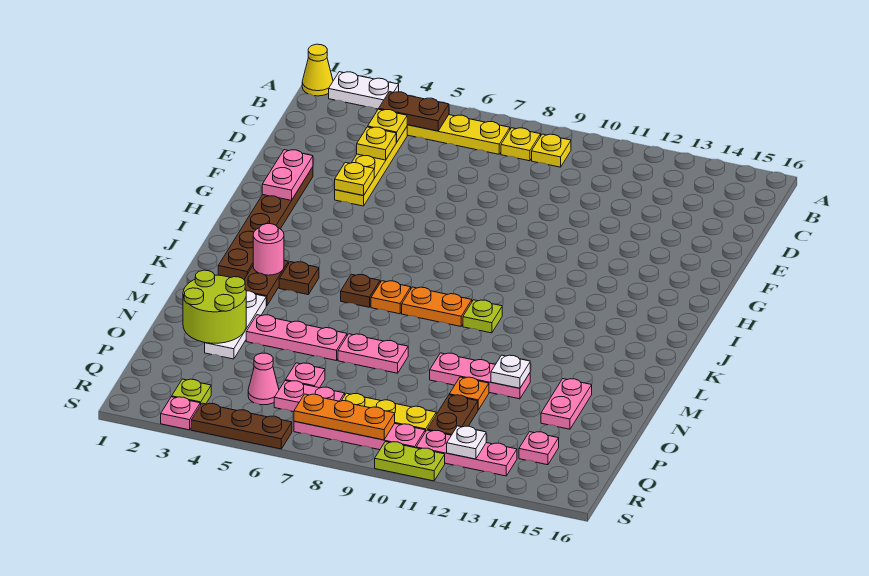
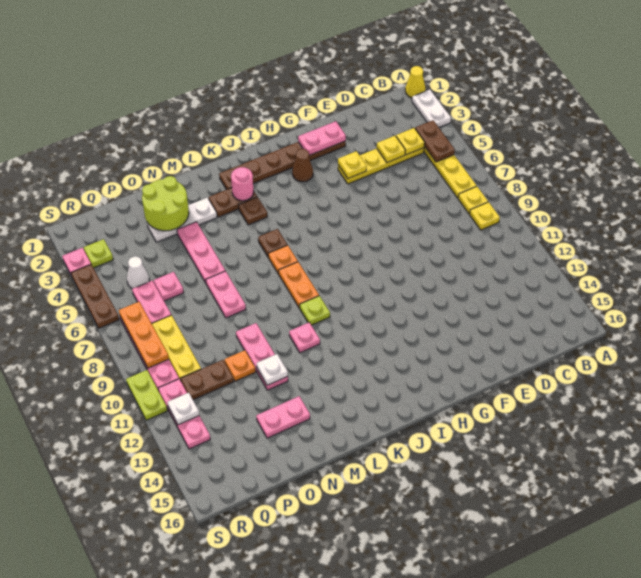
none -> brown cone H3 level 1
pink cone Q5 level 1 -> white cone Q5 level 1
pink plate Q14 level 1 -> pink plate L11 level 1

